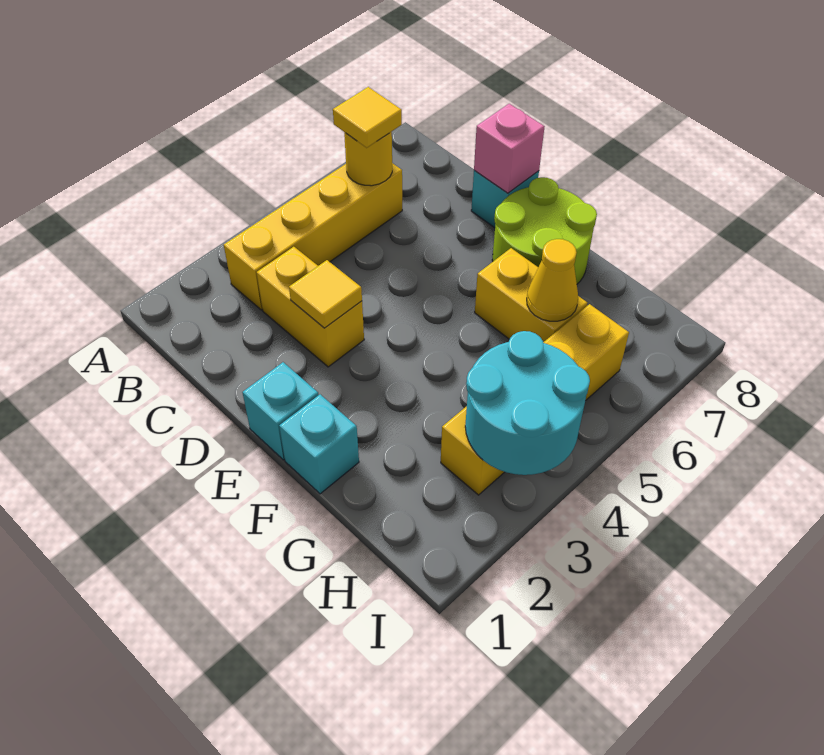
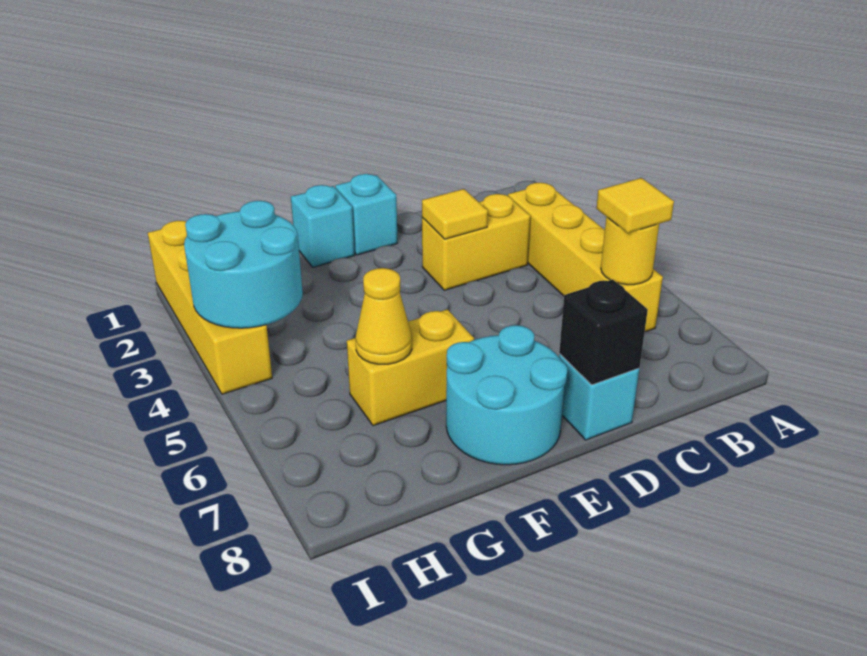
pink brick D8 level 2 -> black brick D8 level 2
lime round brick E7:F8 level 1 -> cyan round brick E7:F8 level 1
yellow brick H3:H6 level 1 -> yellow brick I1:I4 level 1

